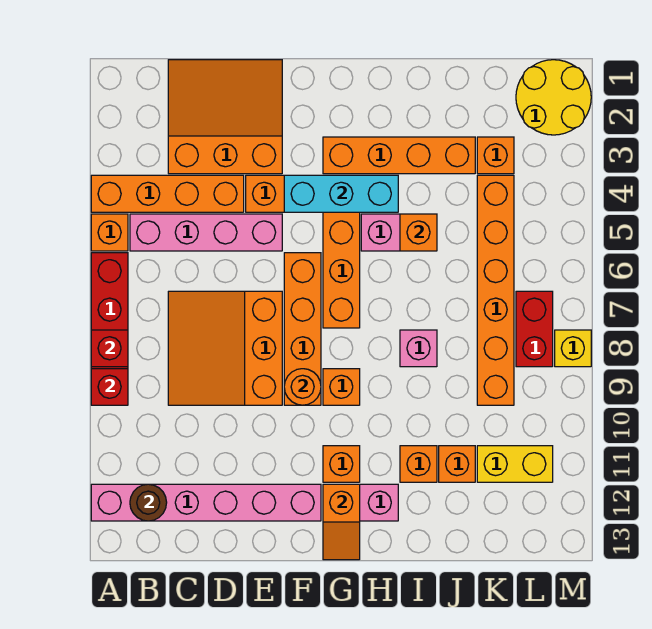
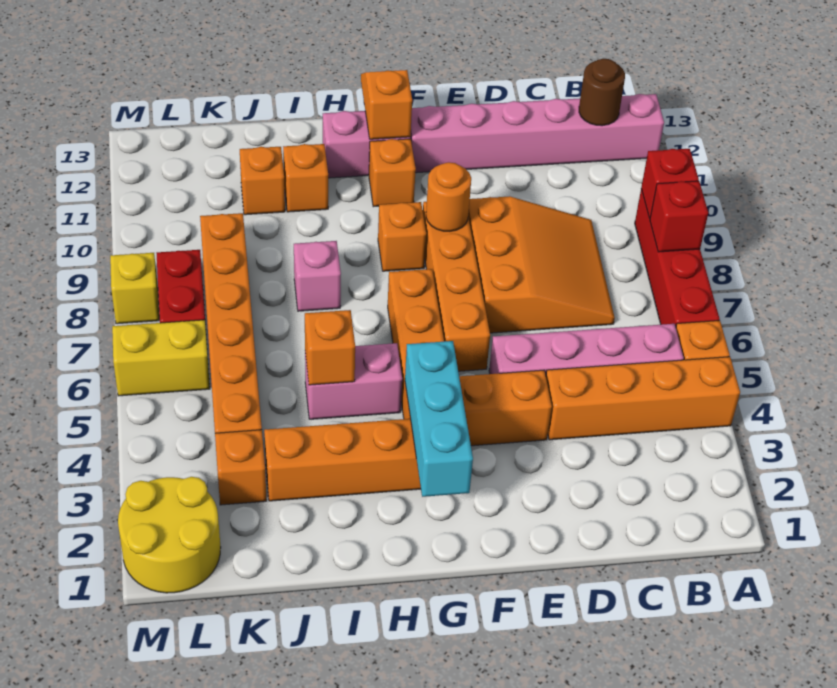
orange slope C1:E3 level 1 top 3 -> none
cyan brick F4:H4 level 2 -> cyan brick G2:G4 level 2
yellow brick K11:L11 level 1 -> yellow brick L6:M6 level 1

